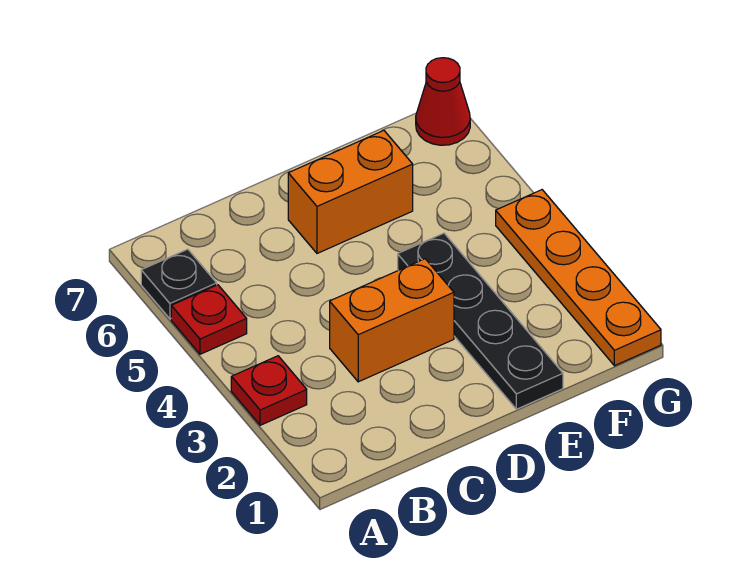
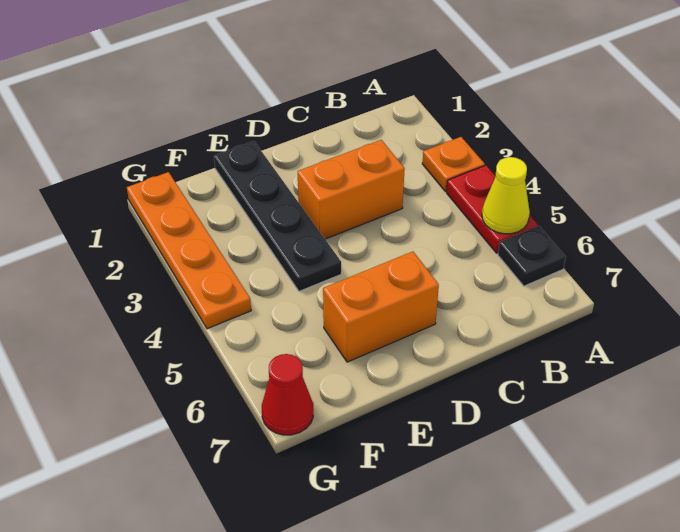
red plate A3 level 1 -> orange plate A3 level 1
red plate A5 level 1 -> red plate A4:A5 level 1
none -> yellow cone A5 level 2

